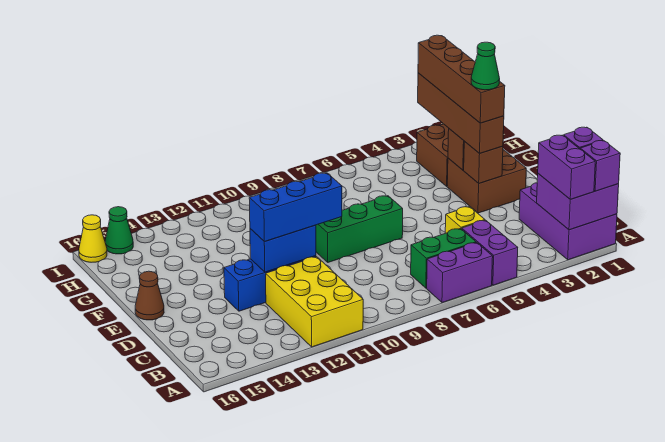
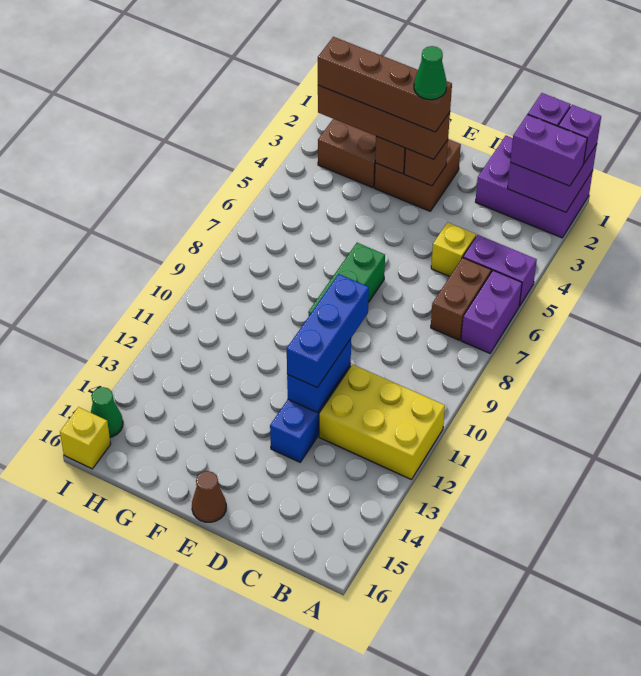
green brick B6:B7 level 1 -> brown brick B6:B7 level 1
yellow cone I16 level 1 -> yellow brick I16 level 1

